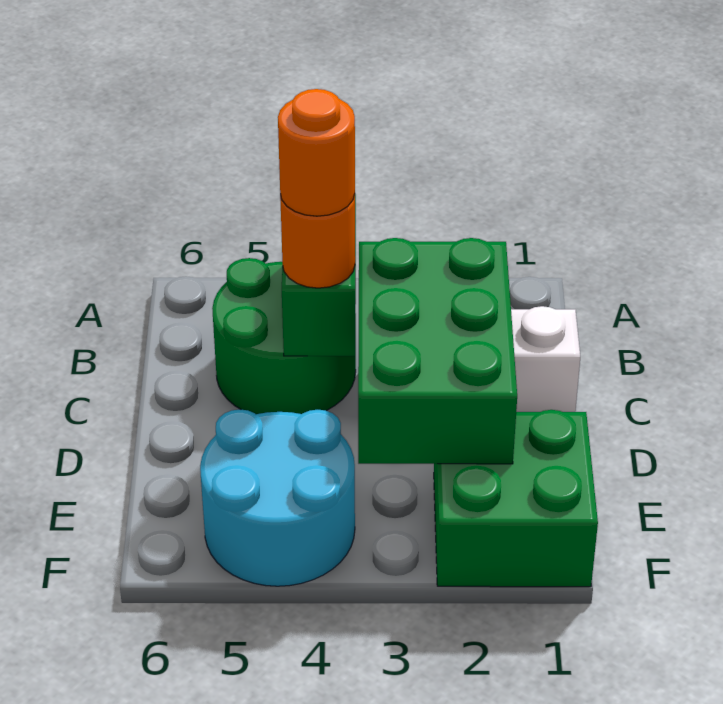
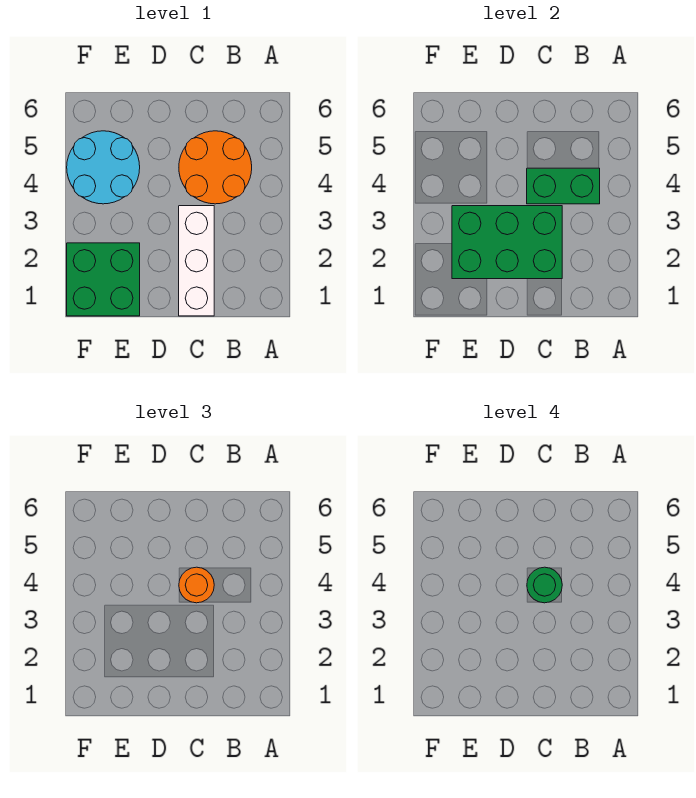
green round brick B4:C5 level 1 -> orange round brick B4:C5 level 1
orange round brick C4 level 4 -> green round brick C4 level 4

